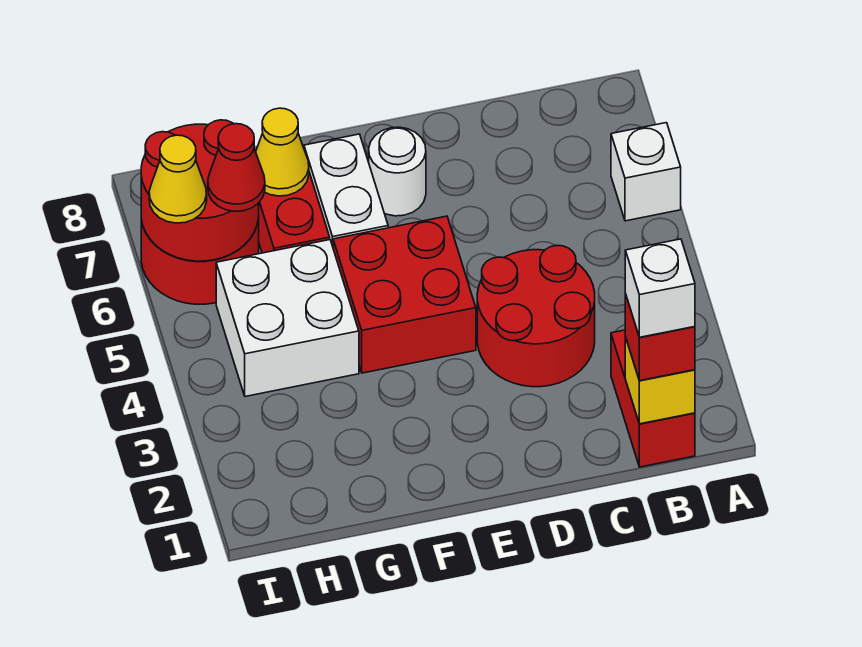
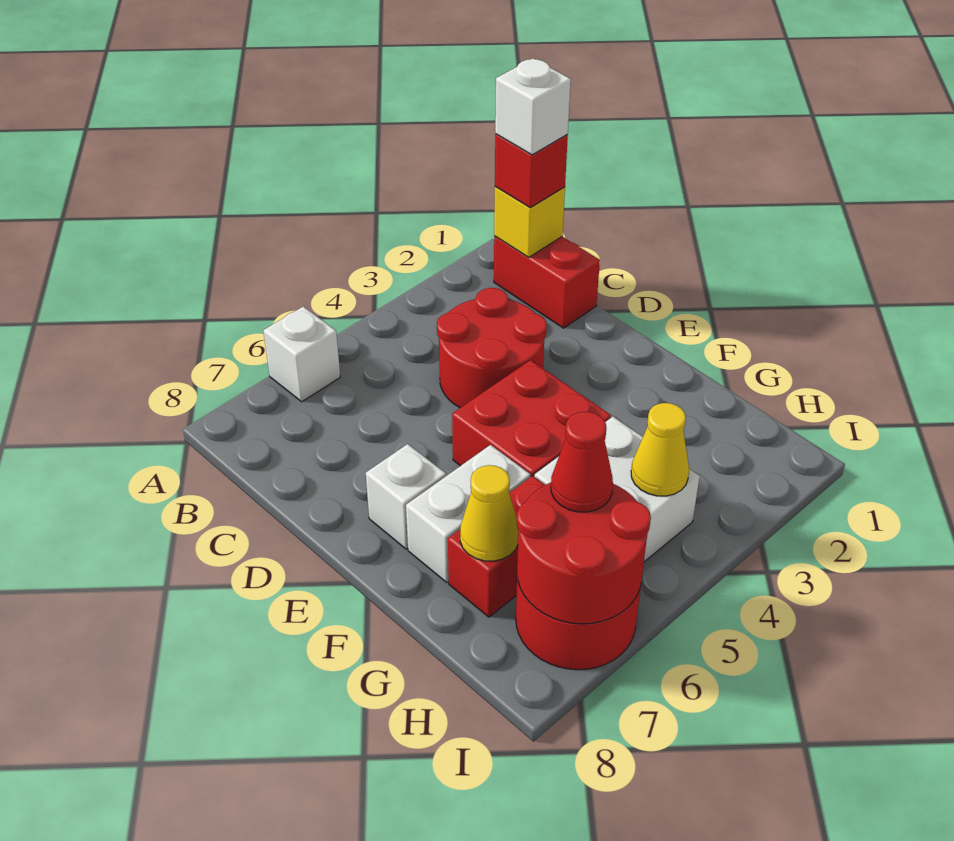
red brick B1:B2 level 1 -> red brick B1:C1 level 1
white round brick E7 level 1 -> white brick E7 level 1
yellow cone I6 level 3 -> yellow cone H4 level 2

